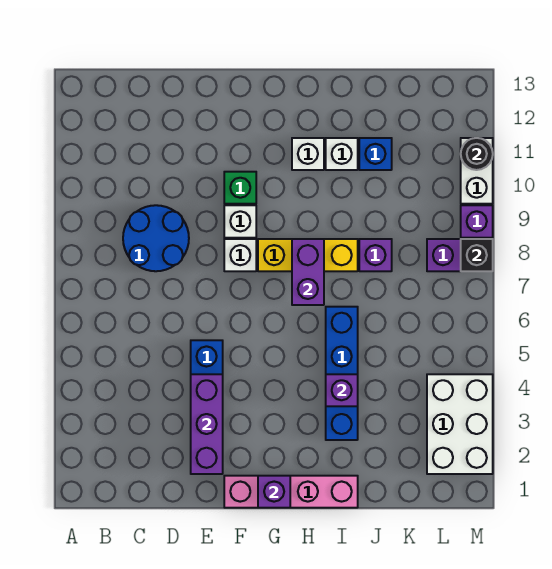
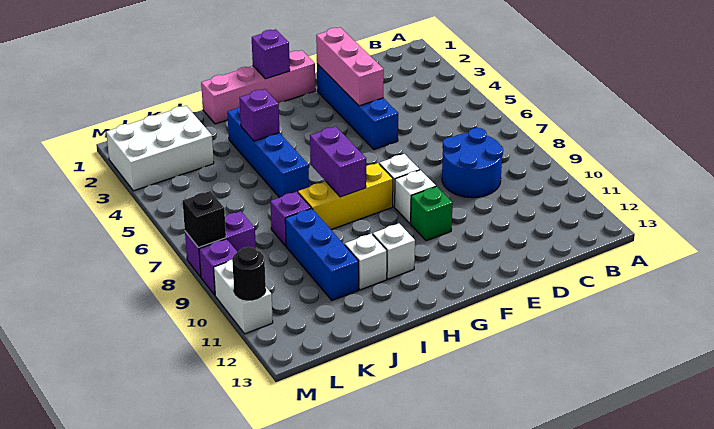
purple brick E2:E4 level 2 -> pink brick E2:E4 level 2
blue brick J11 level 1 -> blue brick J9:J11 level 1
white brick L2:M4 level 1 -> white brick K2:M3 level 1

